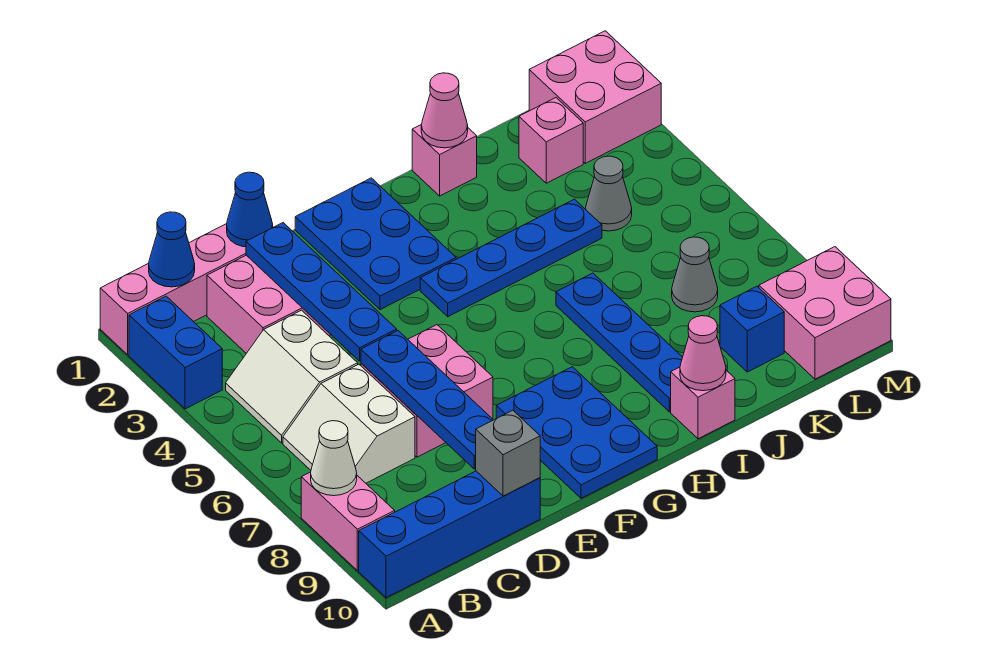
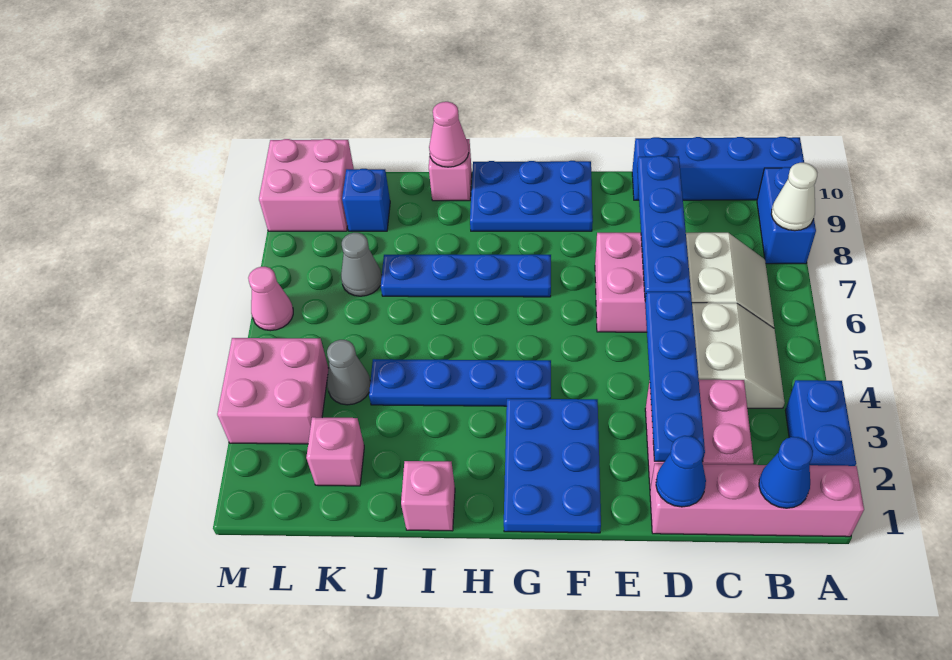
pink brick A8:A9 level 1 -> blue brick A8:A9 level 1
grey brick D10 level 2 -> none
blue plate F8:G10 level 1 -> blue plate F9:H10 level 1
pink cone I1 level 2 -> pink cone M6 level 1
blue plate I6:I9 level 1 -> blue plate G7:J7 level 1
pink brick L1:M2 level 1 -> pink brick L3:M4 level 1

